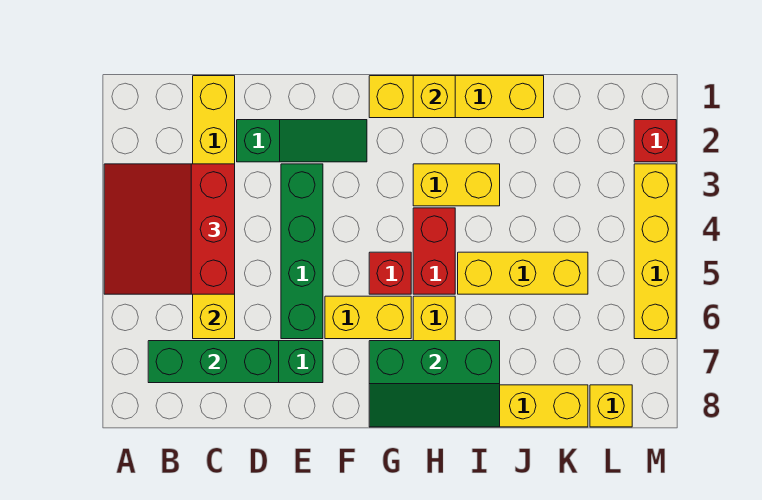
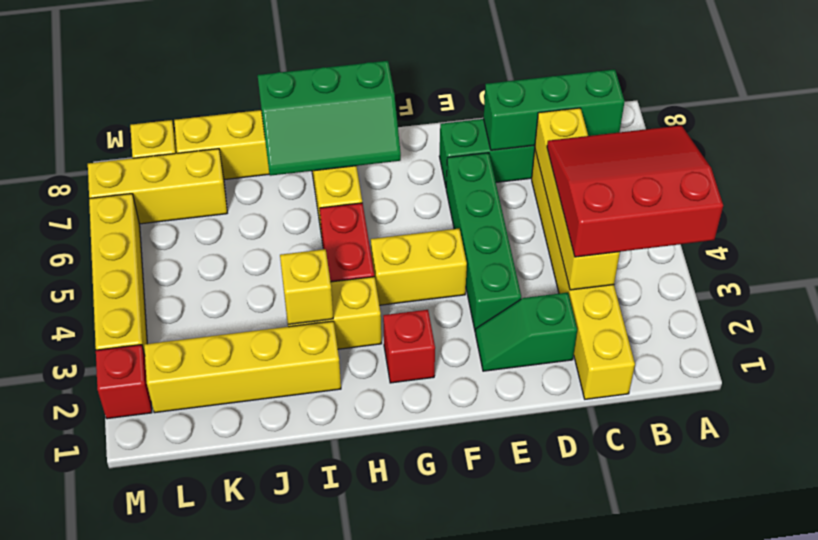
red slope A3:C5 level 3 top C -> red slope A3:C5 level 3 top 3
green slope D2:F2 level 1 top D -> green slope D2:E2 level 1 top D
yellow brick F6:G6 level 1 -> yellow brick F4:G4 level 1
yellow brick G1:J1 level 1 -> yellow brick I2:L2 level 1
red brick G5 level 1 -> red brick G2 level 1
green slope G7:I8 level 2 top 7 -> green slope G7:I8 level 2 top 8
yellow brick H1 level 2 -> yellow brick I3 level 2
yellow brick I5:K5 level 1 -> yellow brick K7:M7 level 1

